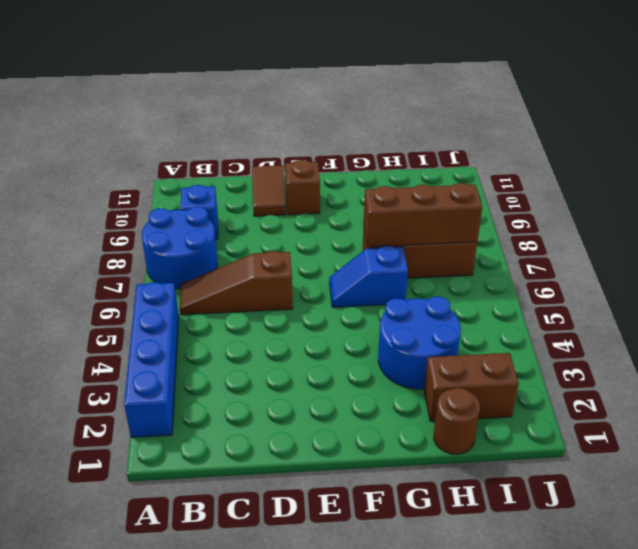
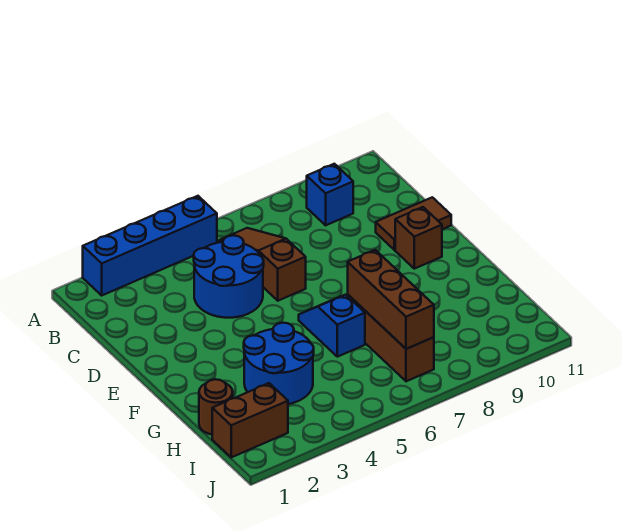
blue round brick A7:B8 level 1 -> blue round brick C4:D5 level 1
brown brick H2:I2 level 1 -> brown brick I1:I2 level 1

